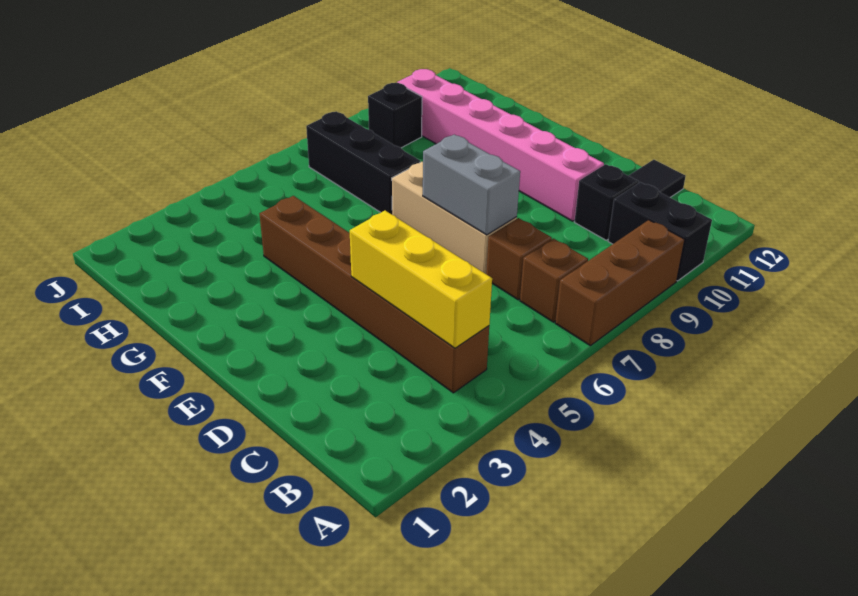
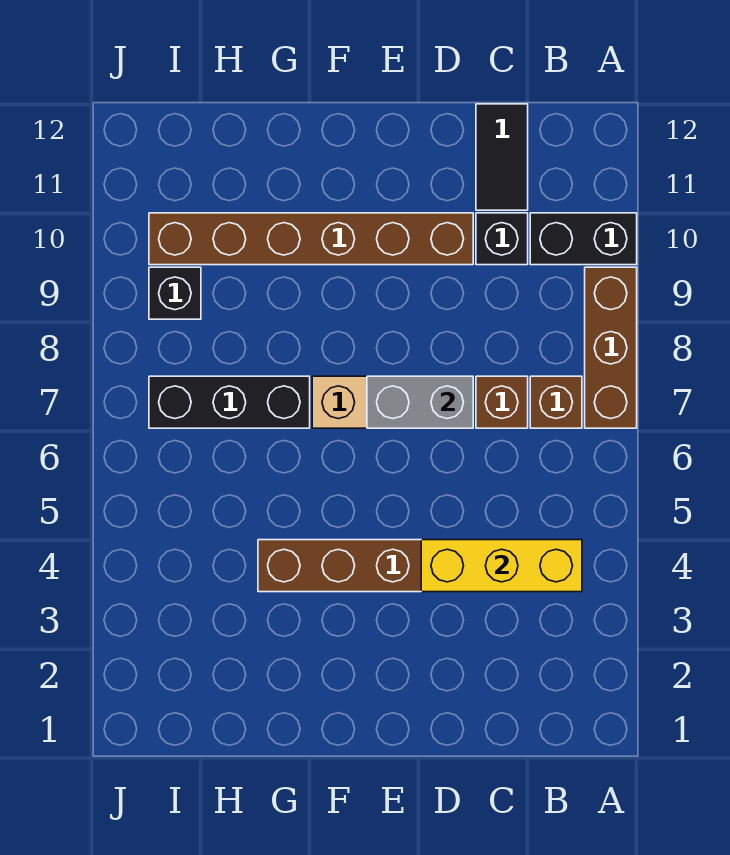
pink brick D10:I10 level 1 -> brown brick D10:I10 level 1

